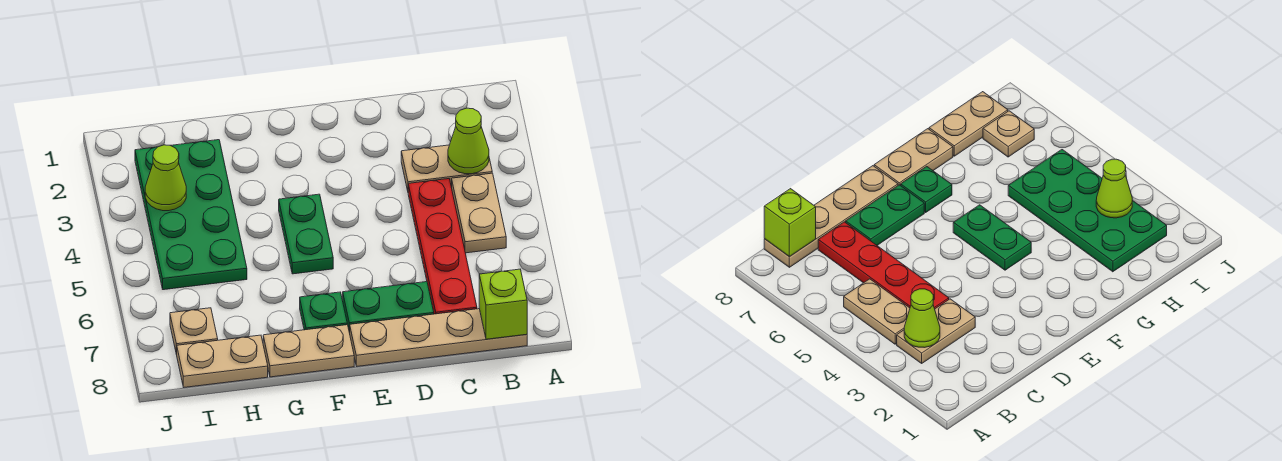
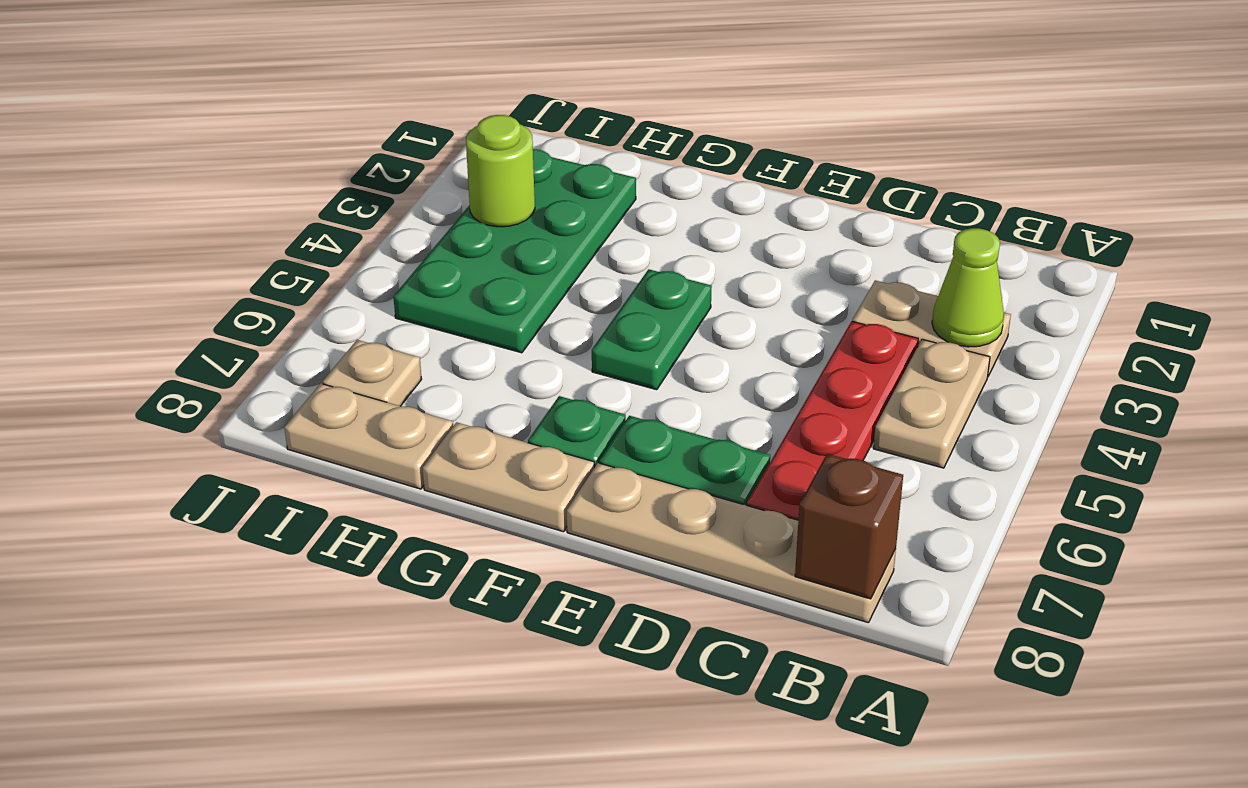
lime brick B8 level 2 -> brown brick B8 level 2
lime cone I3 level 2 -> lime round brick I3 level 2

